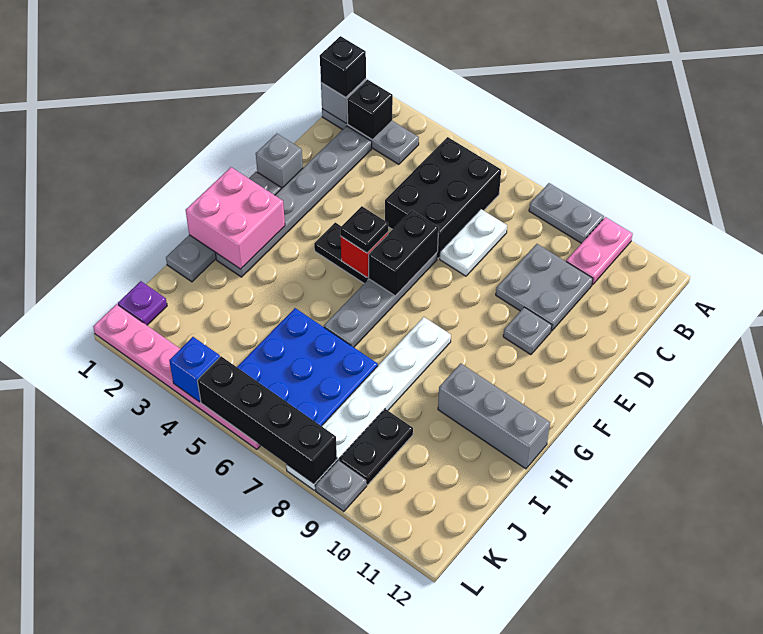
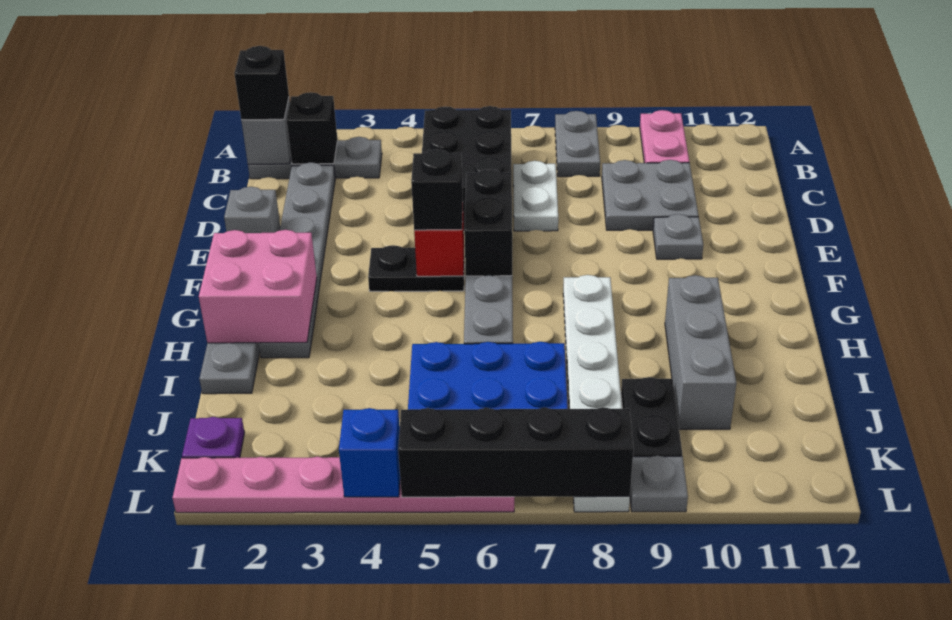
grey plate A8:A9 level 1 -> grey plate A8:B8 level 1
black plate F5 level 3 -> black brick F5 level 3
grey brick H10:H12 level 1 -> grey brick H10:J10 level 1

